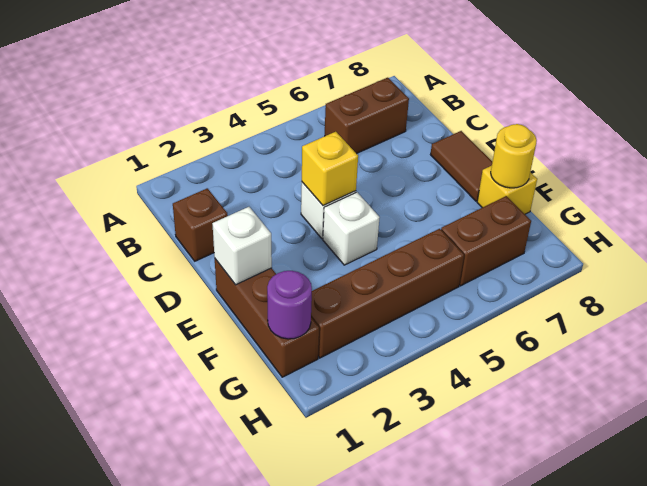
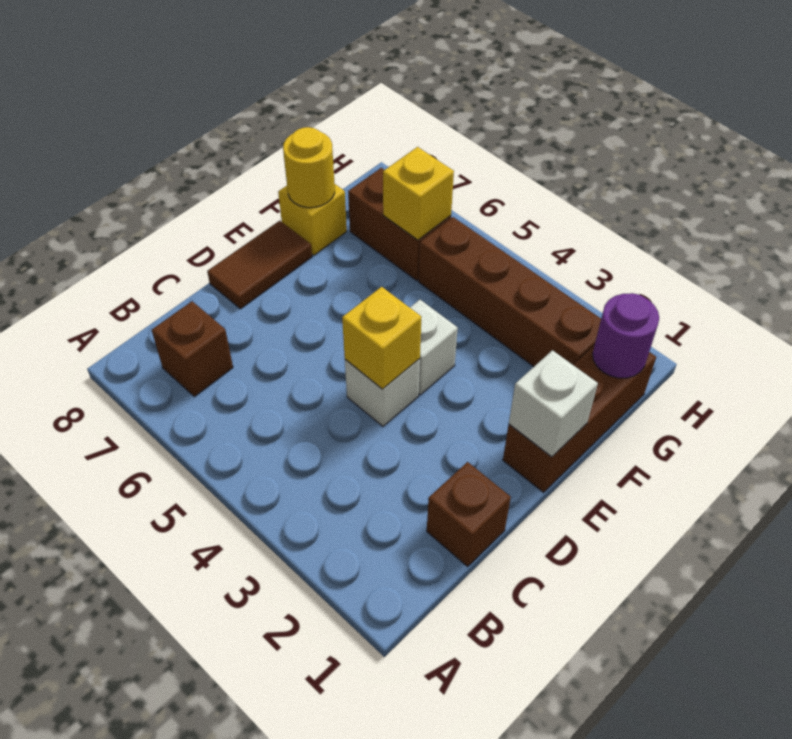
brown brick B6:B7 level 1 -> brown brick B7 level 1
none -> yellow brick G6 level 2

